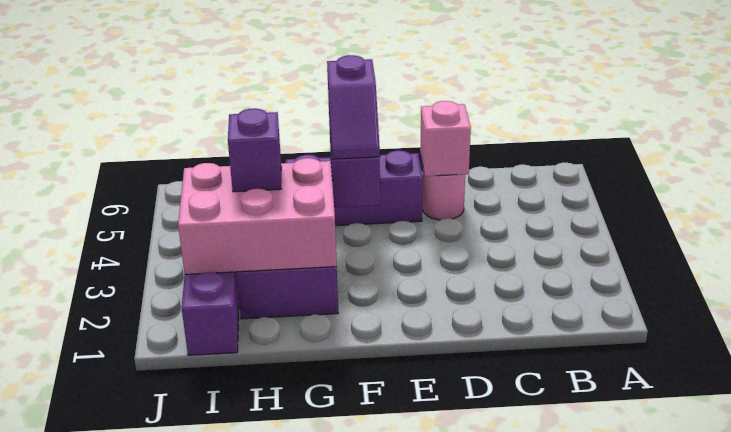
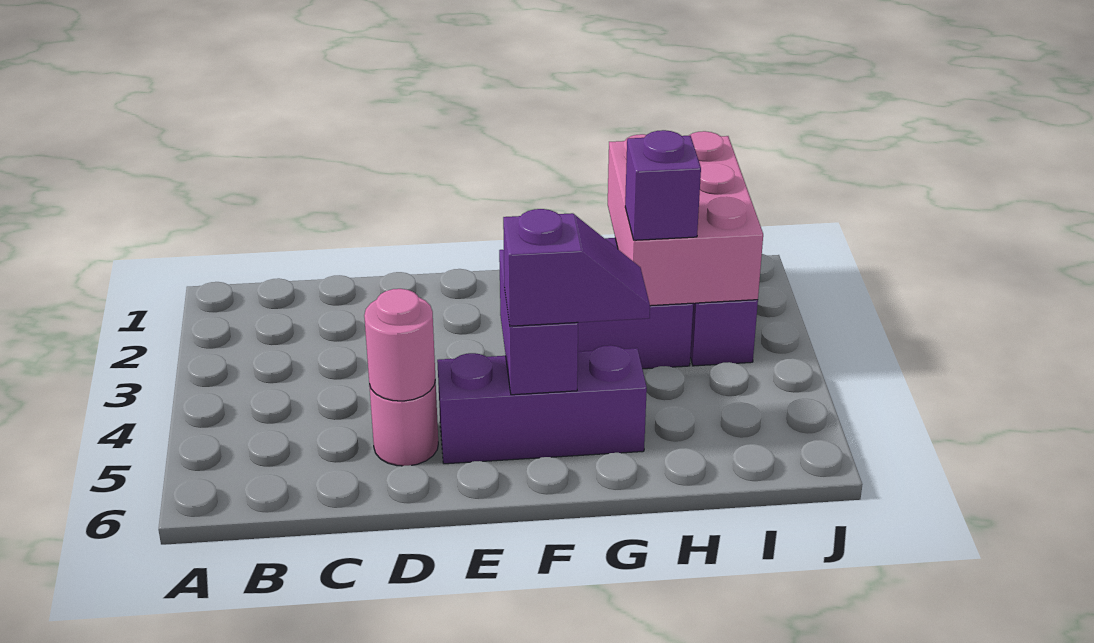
pink brick D5 level 2 -> pink round brick D5 level 2
purple slope F4:F5 level 3 top 5 -> purple slope F5:G5 level 3 top F
pink brick G2:I3 level 2 -> pink brick H1:I3 level 2

